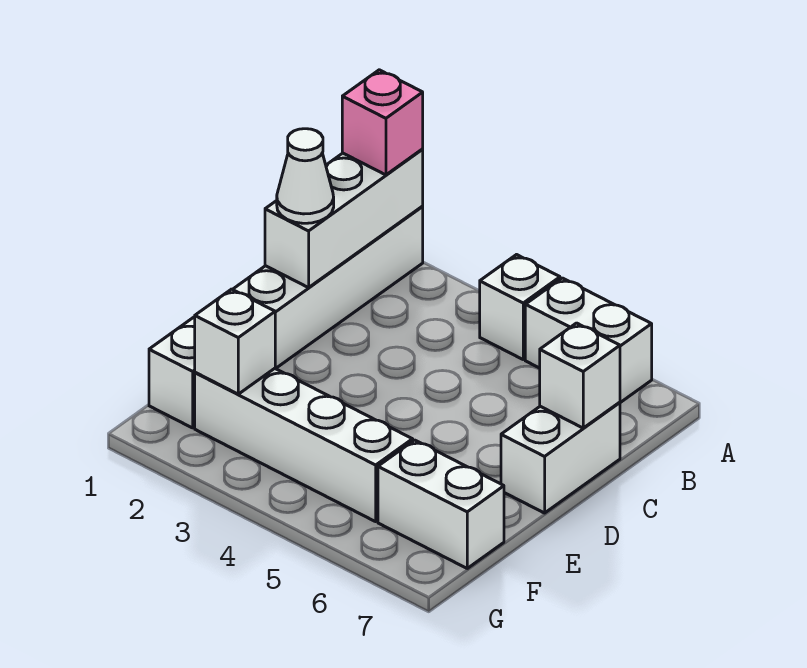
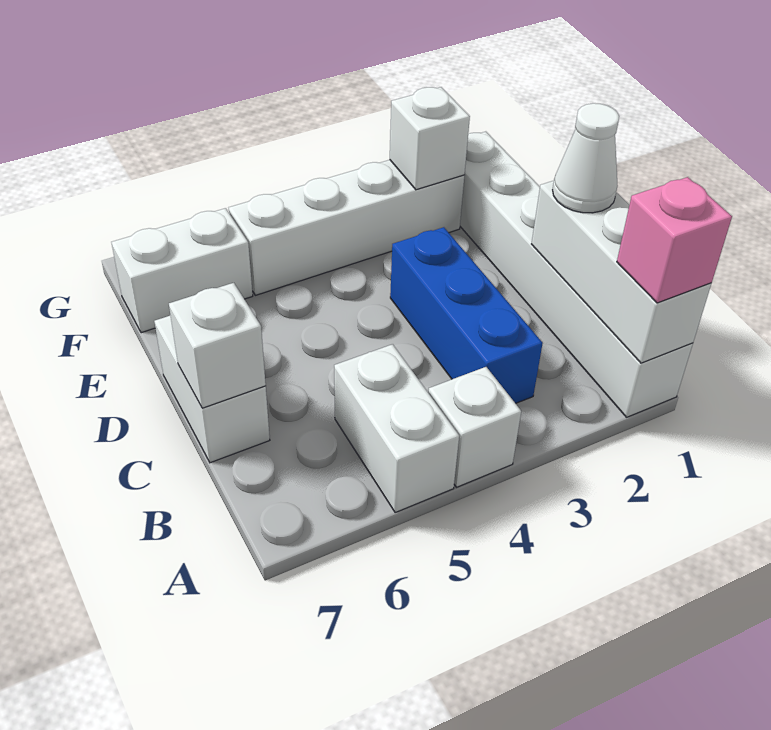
white brick A5:A6 level 1 -> white brick A5:B5 level 1
none -> blue brick B3:D3 level 1

